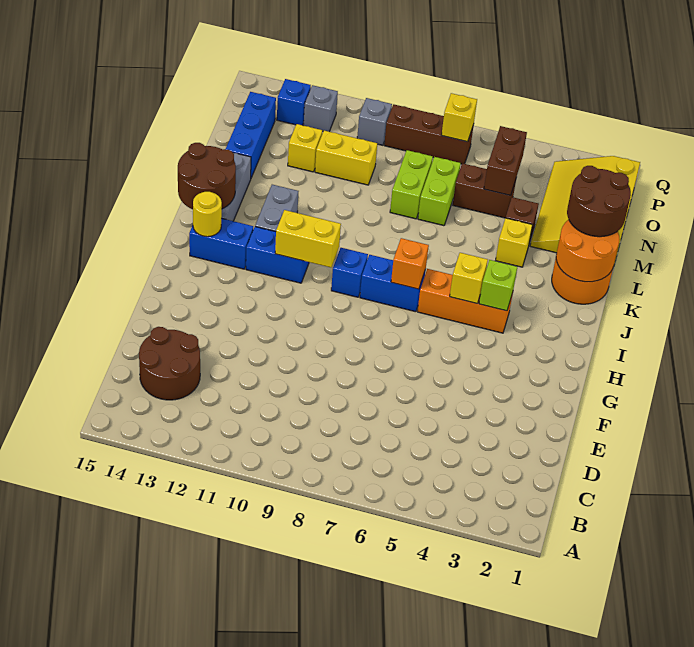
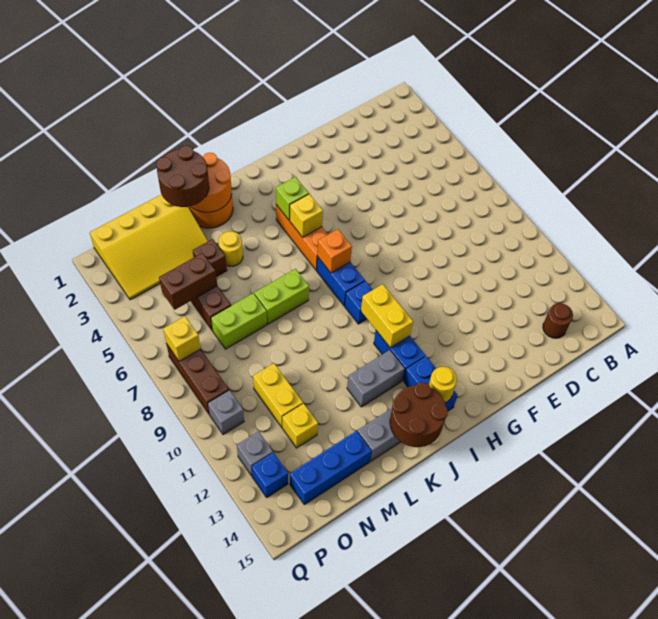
brown round brick C13:D14 level 1 -> brown round brick C14 level 1
yellow brick L4 level 1 -> yellow round brick L4 level 1
lime brick M8:N8 level 1 -> lime brick K7:L7 level 1

